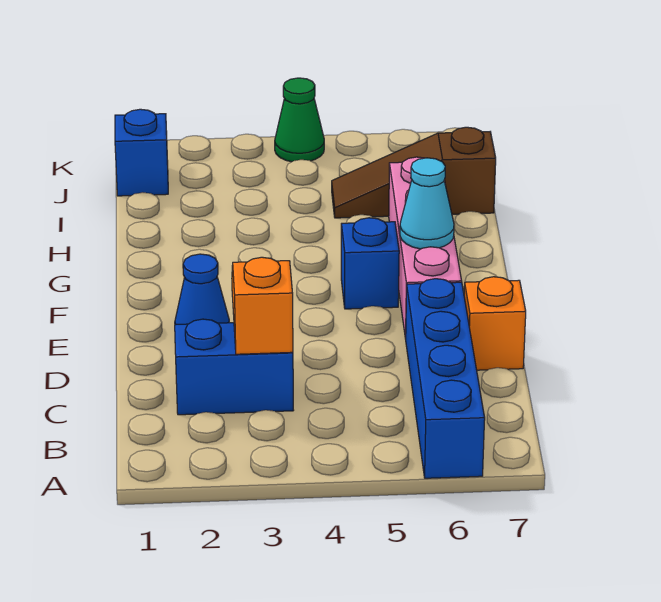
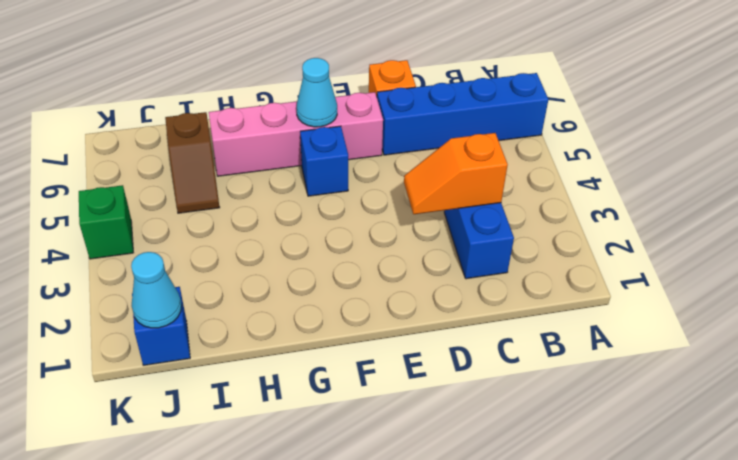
blue cone E2 level 1 -> none
brown slope I5:I7 level 1 top 7 -> brown slope I5:I6 level 1 top 6
none -> cyan cone J1 level 2
green cone K4 level 1 -> green brick K4 level 1

